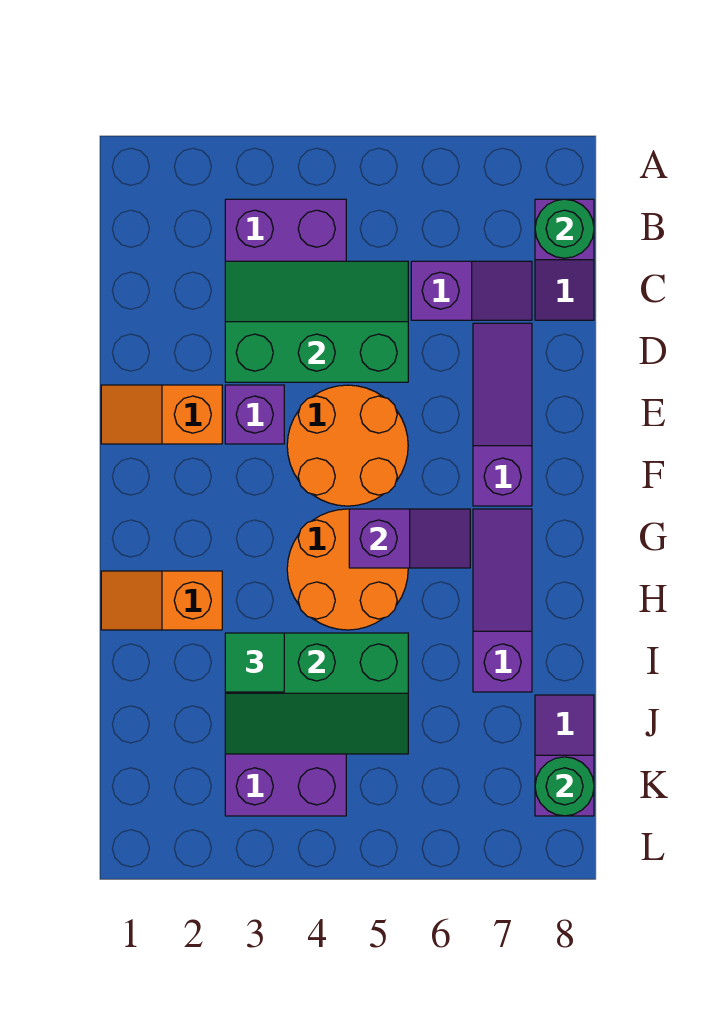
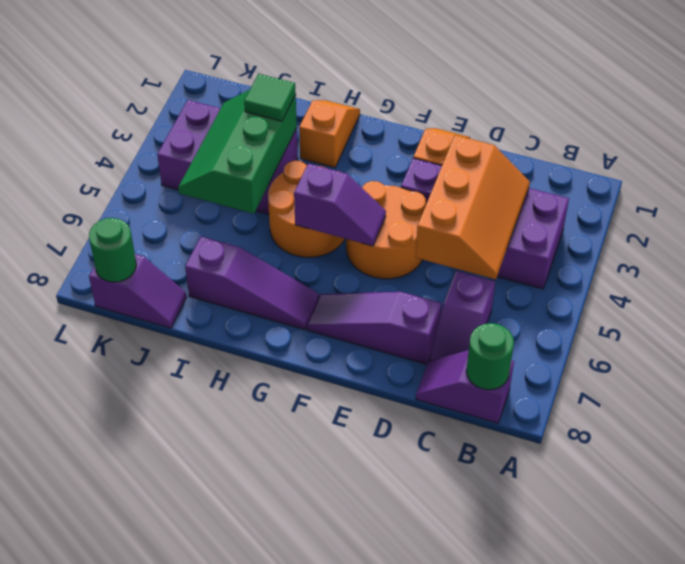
green slope C3:D5 level 2 top D -> orange slope C3:D5 level 2 top D
purple slope D7:F7 level 1 top F -> purple slope D7:F7 level 1 top D
purple slope G5:G6 level 2 top 5 -> purple slope F5:G5 level 2 top G

